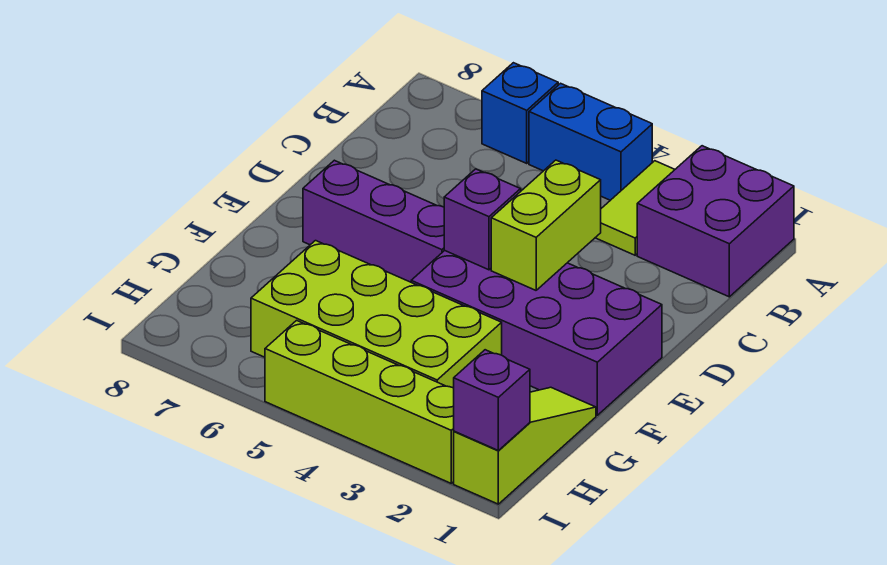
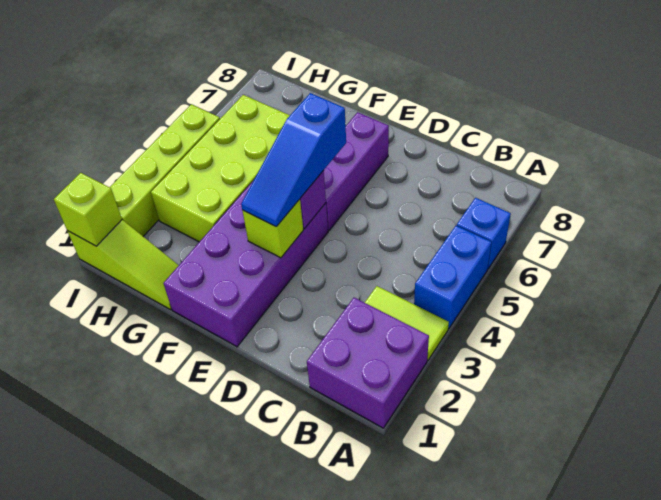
lime brick D3:E3 level 2 -> lime brick E3 level 2
none -> blue slope E3:E5 level 3 top 5
purple brick I1 level 2 -> lime brick I1 level 2

